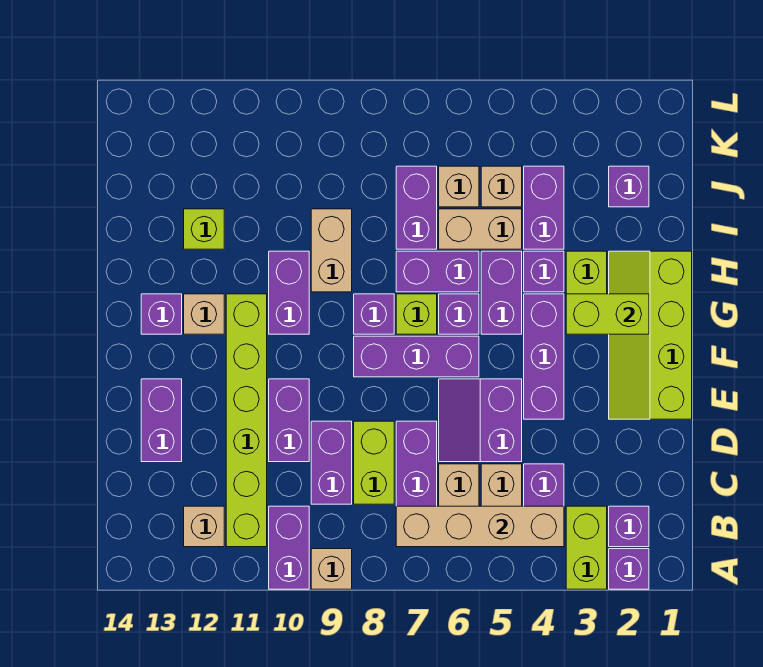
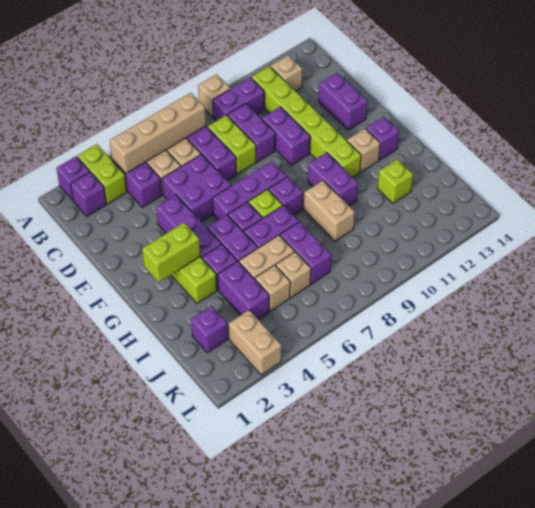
purple brick A10:B10 level 1 -> purple brick B9:B10 level 1
purple slope D5:E6 level 1 top 5 -> purple brick D5:E6 level 1
lime slope E1:H2 level 1 top 1 -> none
none -> tan brick K3:L3 level 1

